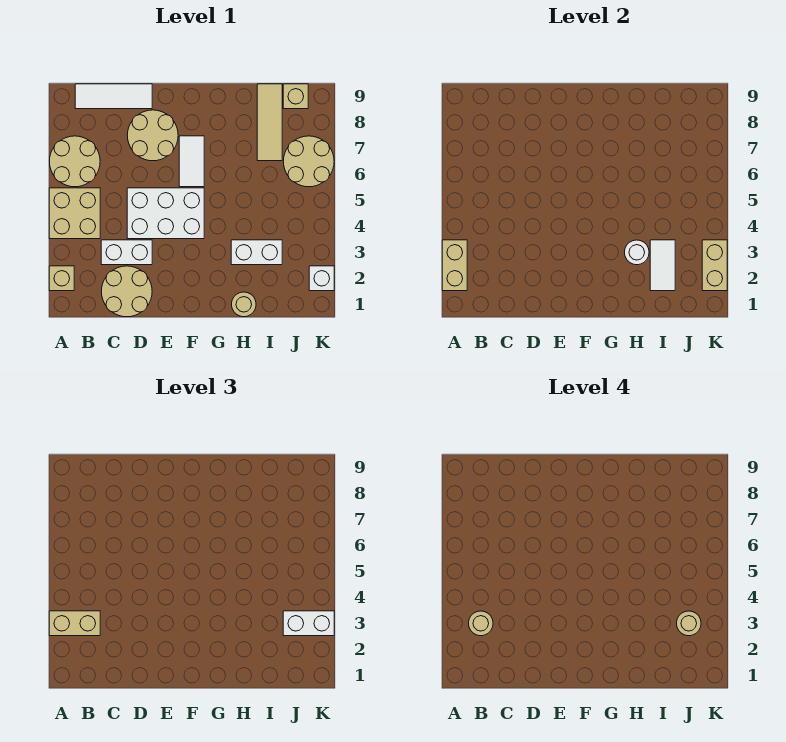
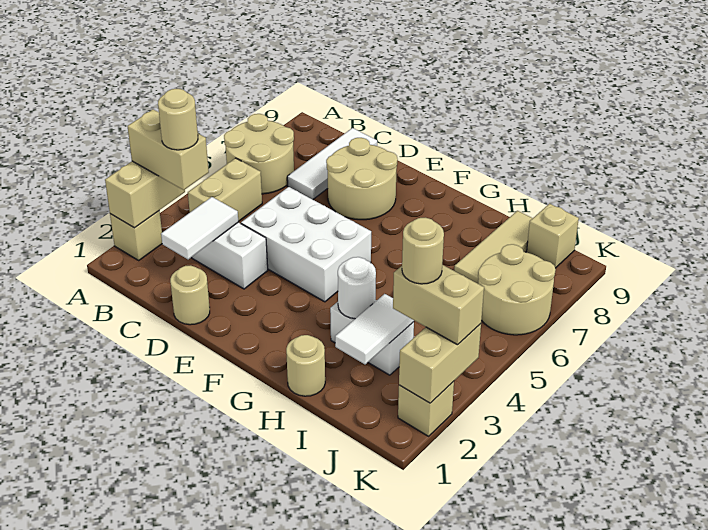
tan brick A4:B5 level 1 -> tan brick B4:B5 level 1
white tile B9:D9 level 1 -> white tile C7:C9 level 1
tan round brick C1:D2 level 1 -> tan round brick D1 level 1
white tile F6:F7 level 1 -> white tile C2:C3 level 2
white brick J3:K3 level 3 -> tan brick J3:K3 level 3
white brick K2 level 1 -> tan brick K2 level 1

